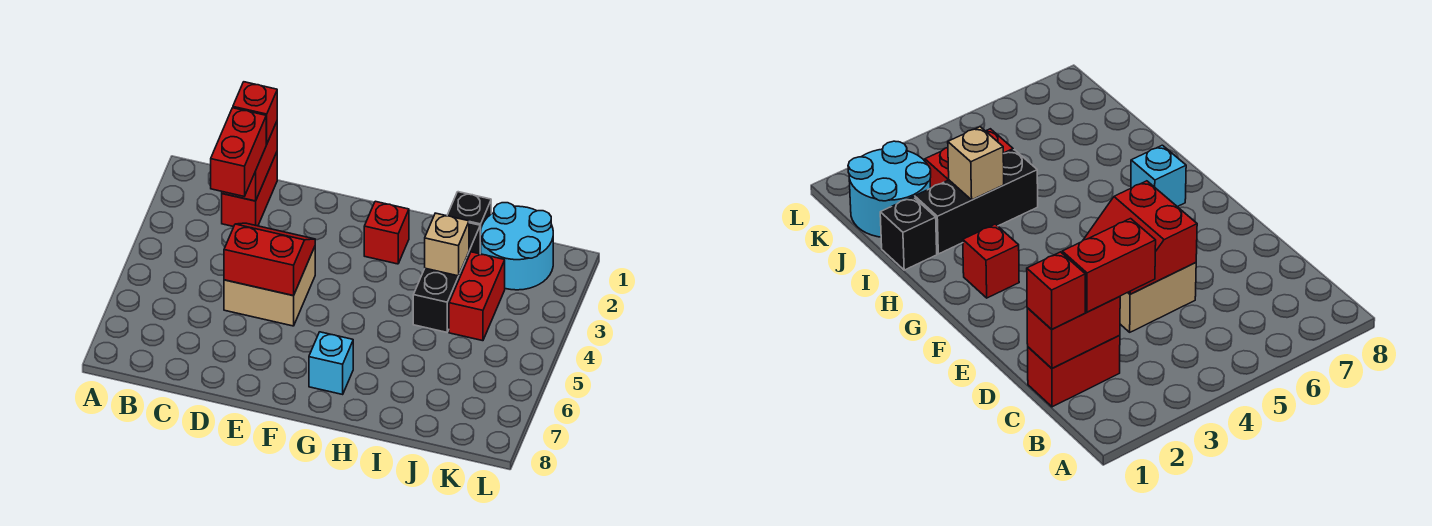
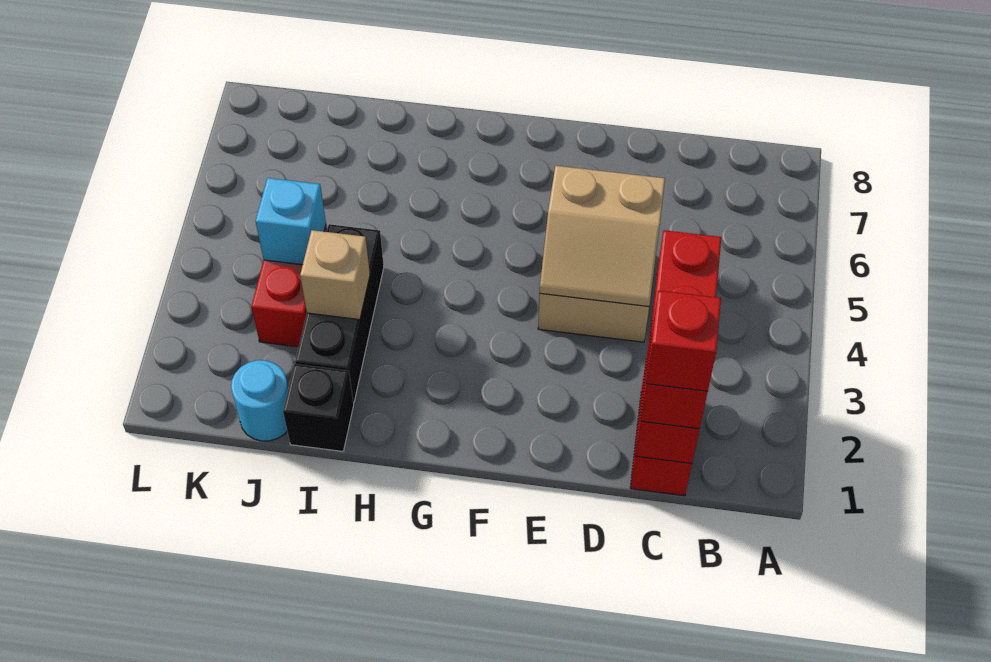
red slope D4:E5 level 2 top 5 -> tan slope D4:E5 level 2 top 5
red brick G2 level 1 -> red brick C1 level 4
cyan brick G7 level 1 -> cyan brick J4 level 2
cyan round brick J1:K2 level 1 -> cyan round brick J1 level 1

